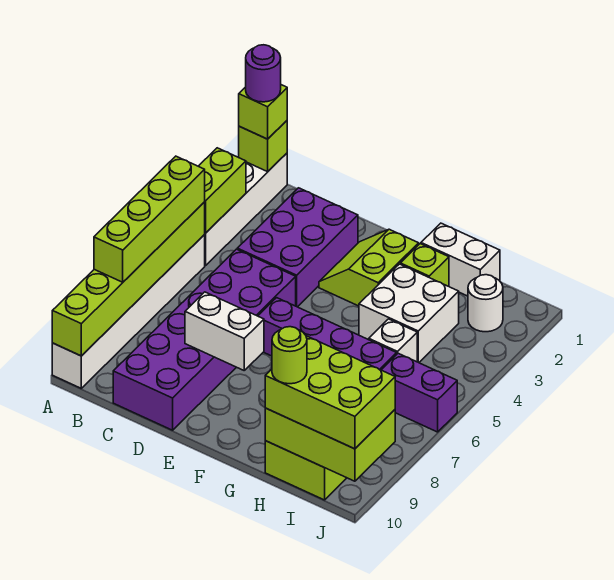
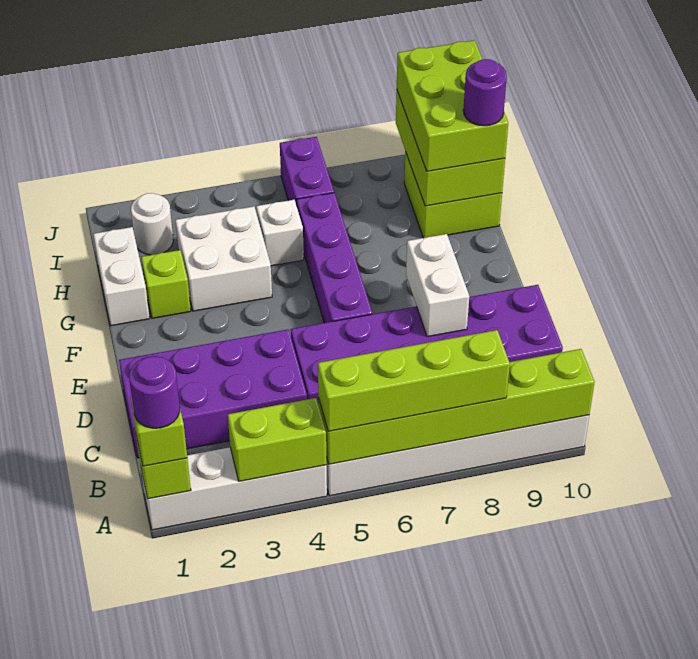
purple brick C2:D4 level 1 -> purple brick C1:D4 level 1
lime slope E2:F3 level 1 top F -> none
lime round brick H10 level 4 -> purple round brick H10 level 4

